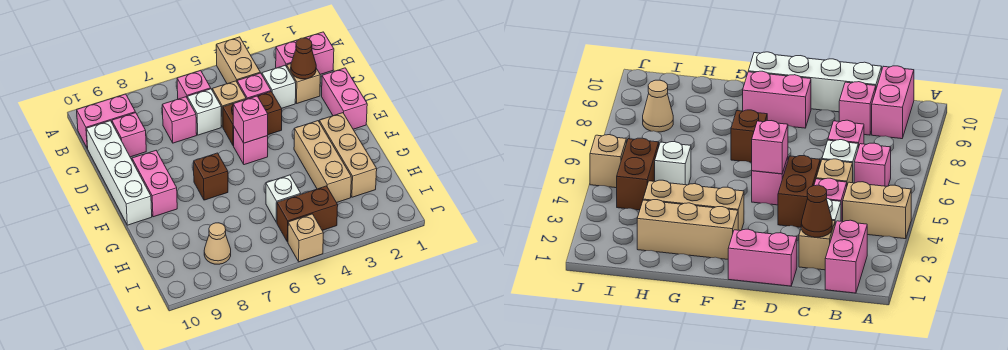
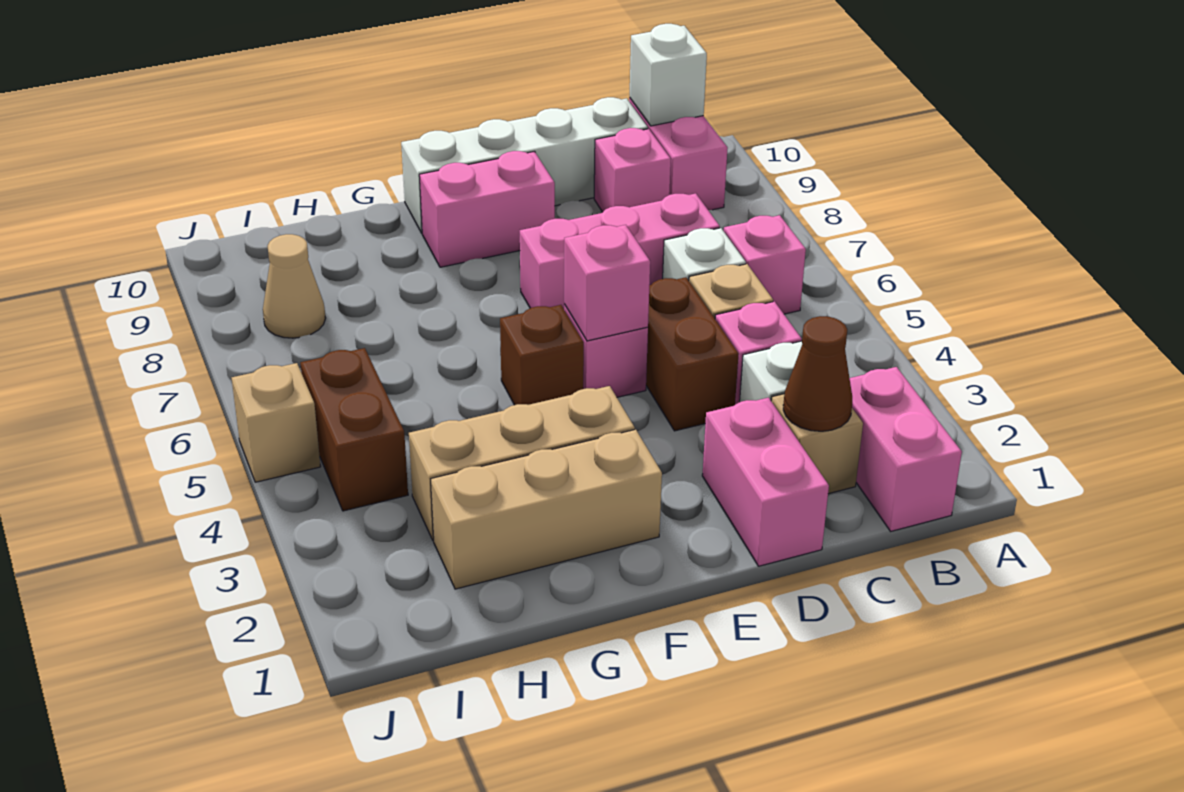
tan brick A4:B4 level 1 -> none
pink brick C7 level 1 -> pink brick C7:E7 level 1
pink brick D1:E1 level 1 -> pink brick D1:D2 level 1
brown brick F7 level 1 -> brown brick F5 level 1
white brick H5 level 1 -> white brick B10 level 2

